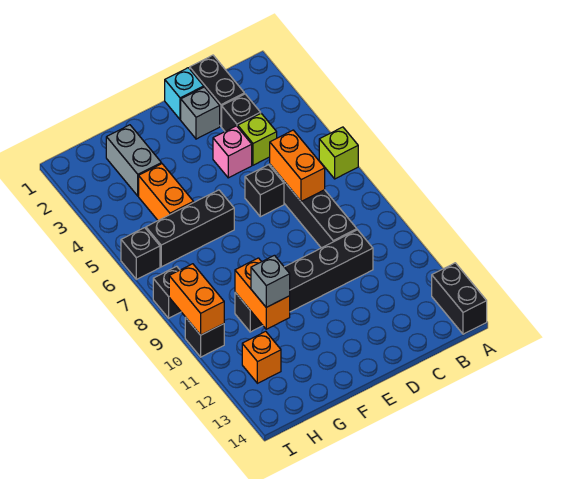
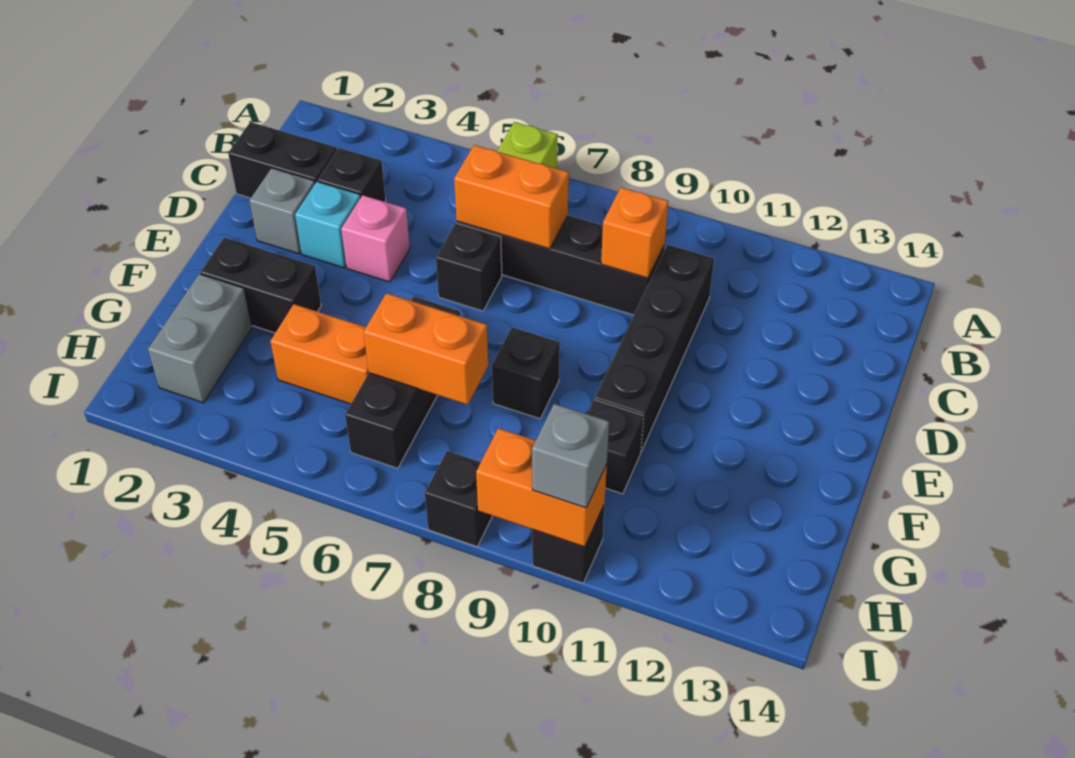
black brick A13:A14 level 1 -> black brick F2:F3 level 1
lime brick C4 level 1 -> none
cyan brick D1 level 1 -> cyan brick D3 level 1
grey brick G2:G3 level 1 -> grey brick G2:H2 level 1
orange brick G10:G11 level 2 -> orange brick G6:G7 level 2
grey brick G11 level 3 -> grey brick I10 level 3
orange brick H12 level 1 -> orange brick C9 level 2
black brick I6 level 1 -> black brick F8 level 1

